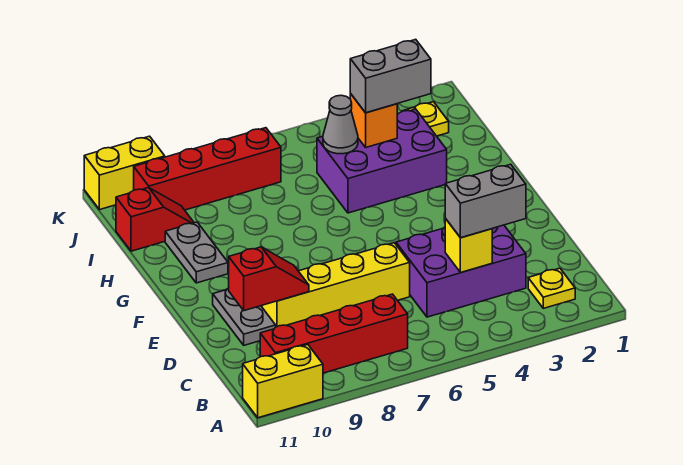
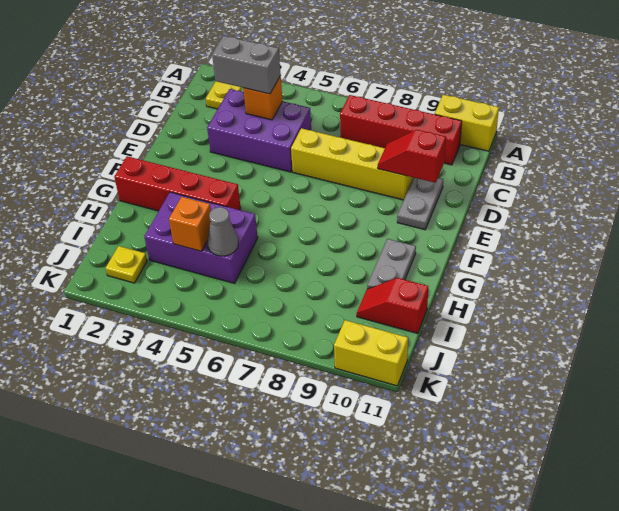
yellow brick C4 level 2 -> orange brick C4 level 2
grey brick I3:I4 level 3 -> none
red brick J7:J10 level 1 -> red brick G1:G4 level 1

